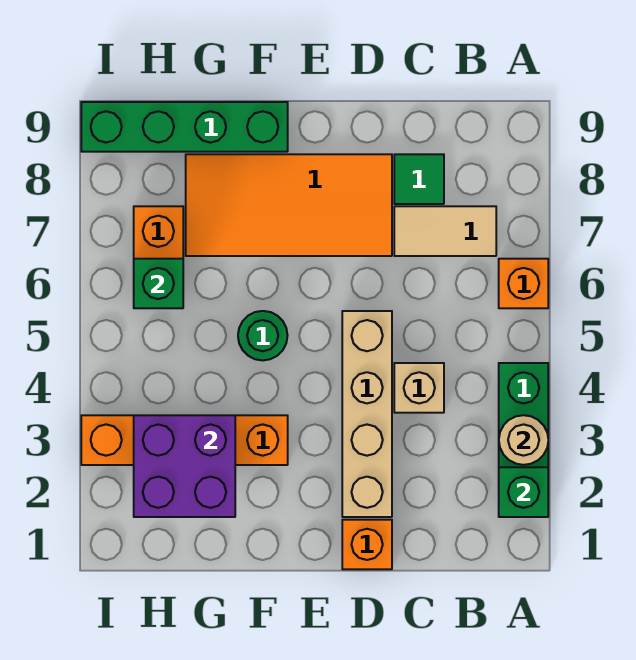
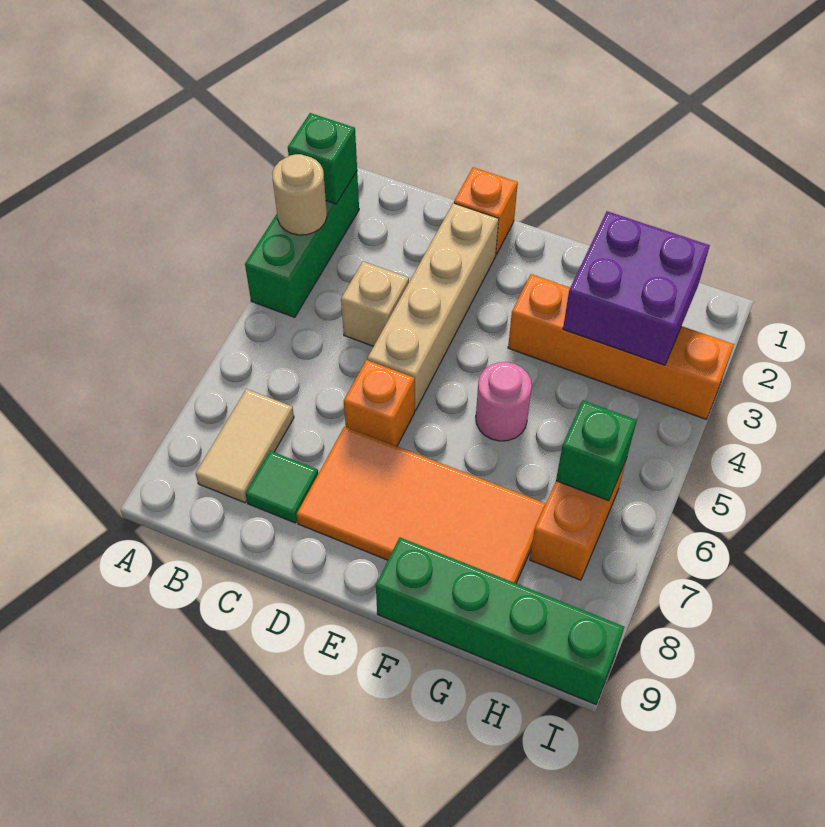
orange brick A6 level 1 -> orange brick D6 level 1
tan tile B7:C7 level 1 -> tan tile B7:B8 level 1
green round brick F5 level 1 -> pink round brick F5 level 1

